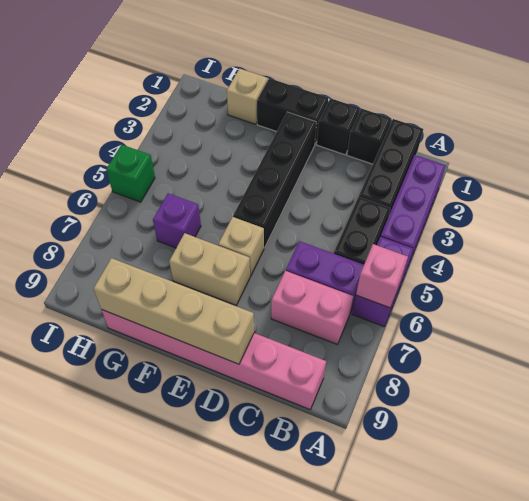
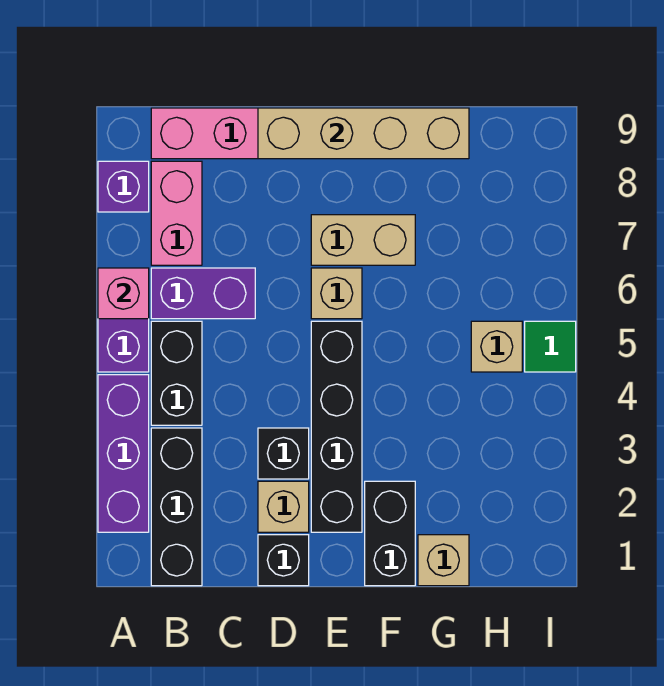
pink brick B7:C7 level 1 -> pink brick B7:B8 level 1
black brick C1 level 1 -> black brick D3 level 1
none -> tan brick D2 level 1
black brick E1:F1 level 1 -> black brick F1:F2 level 1
purple brick G6 level 1 -> purple brick A8 level 1
none -> tan brick H5 level 1
green brick I5 level 1 -> green tile I5 level 1

